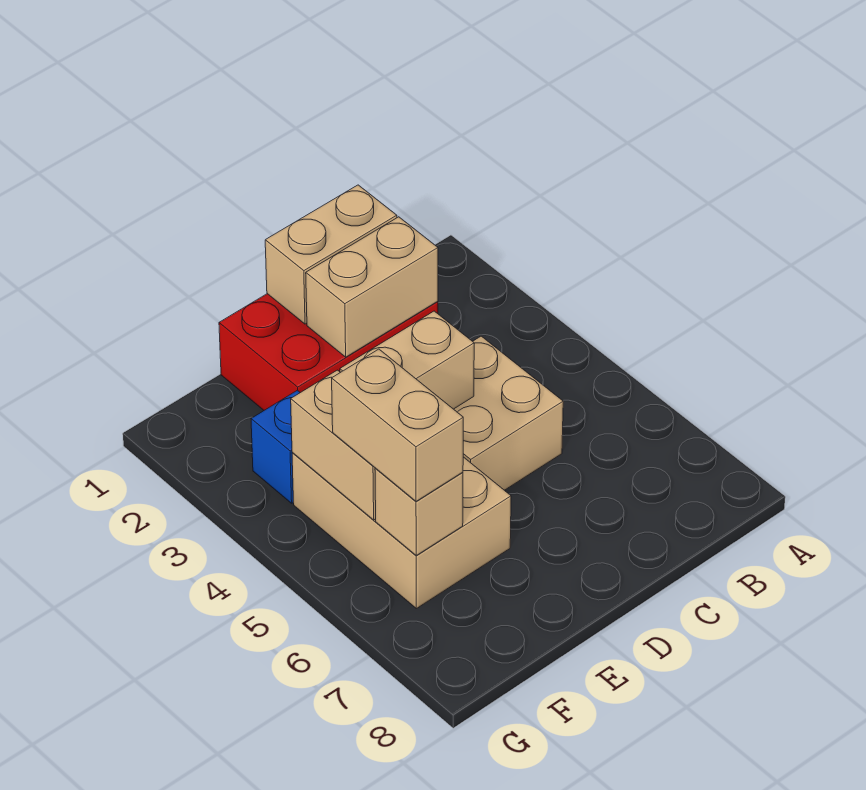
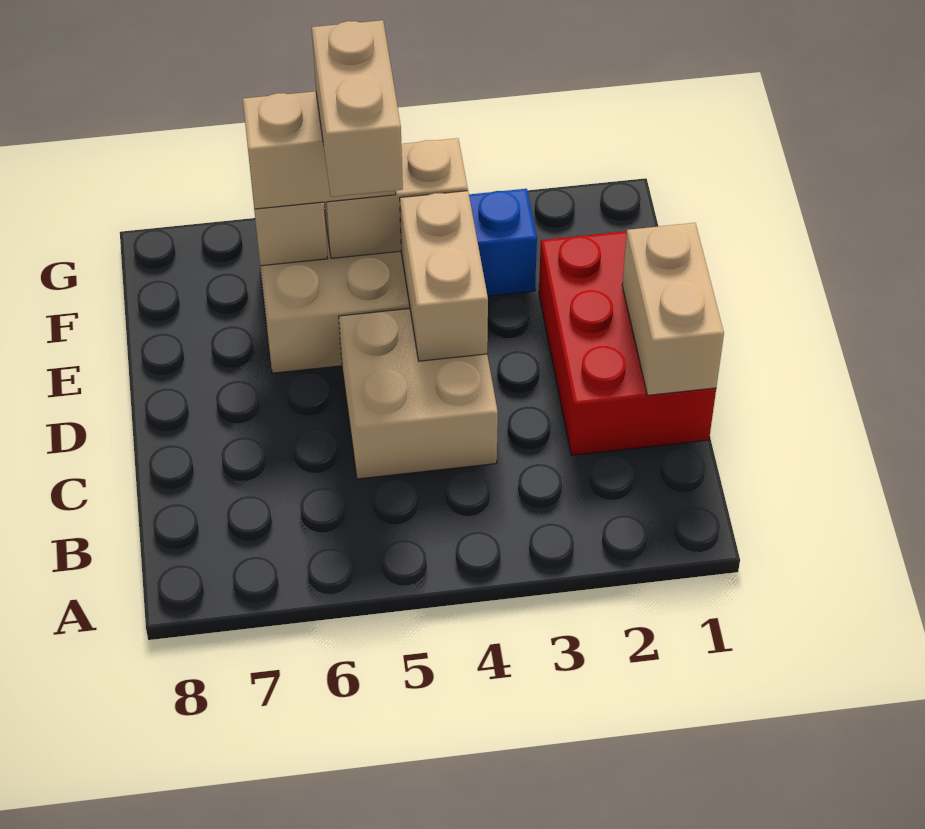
tan brick C2:D2 level 2 -> tan brick E5:F5 level 4

